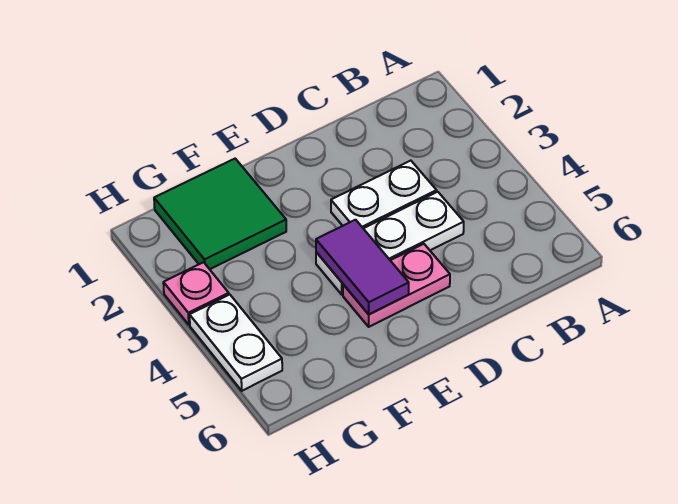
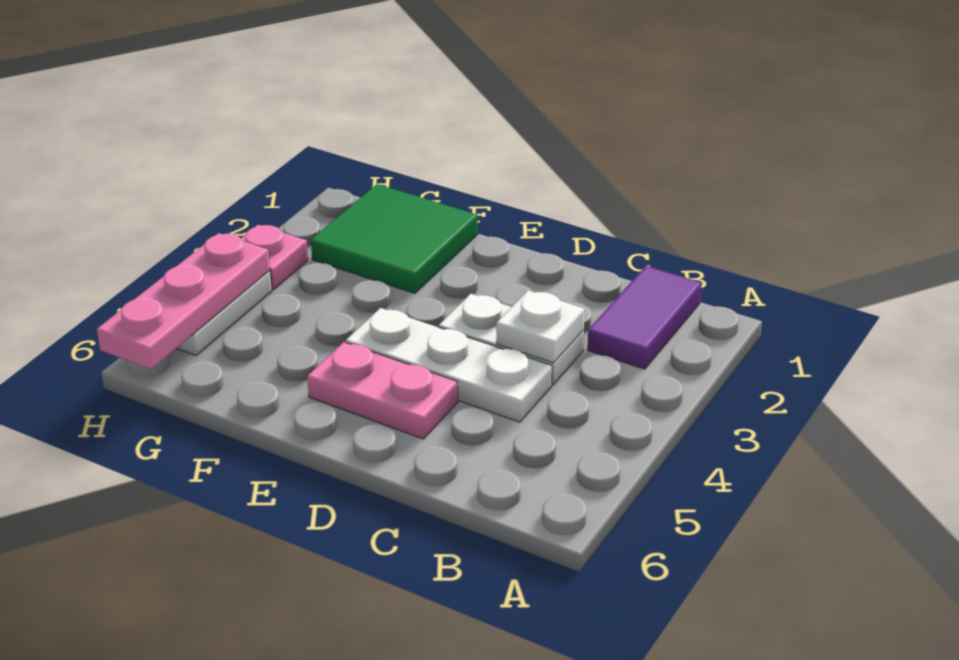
none -> white plate C3 level 2
purple tile E4:E5 level 2 -> purple tile B1:B2 level 1
none -> pink plate H4:H6 level 2

